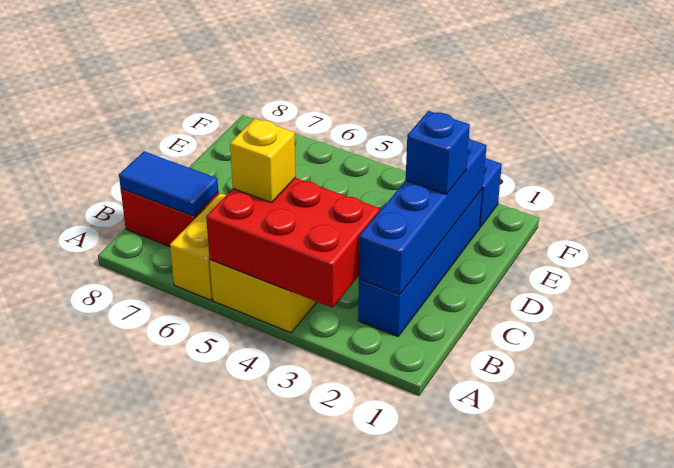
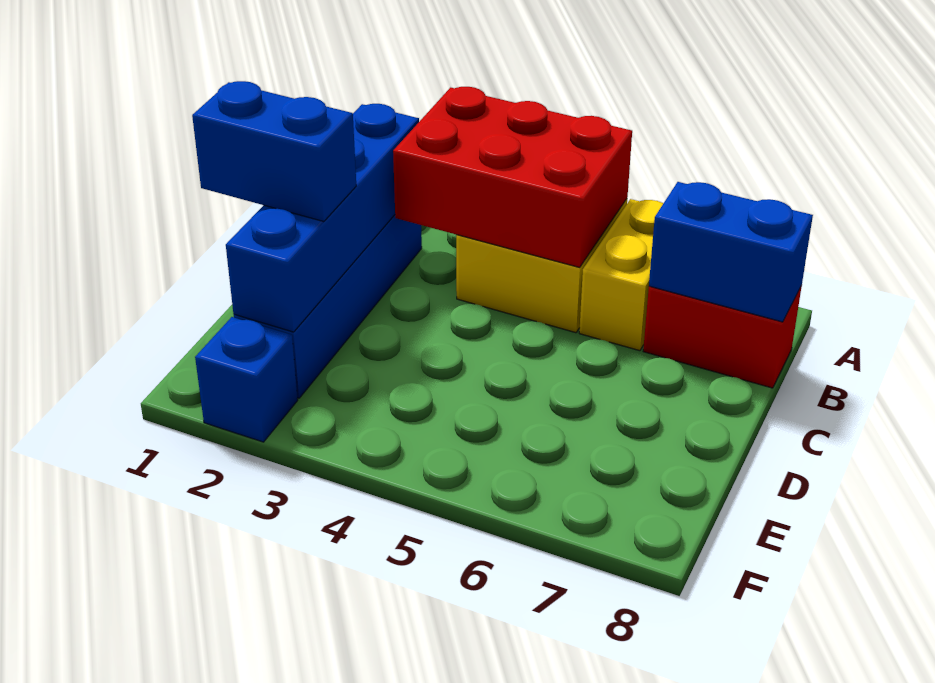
yellow brick B5 level 3 -> none
blue tile B7:B8 level 2 -> blue brick B7:B8 level 2
blue brick D2 level 3 -> blue brick D1:D2 level 3

